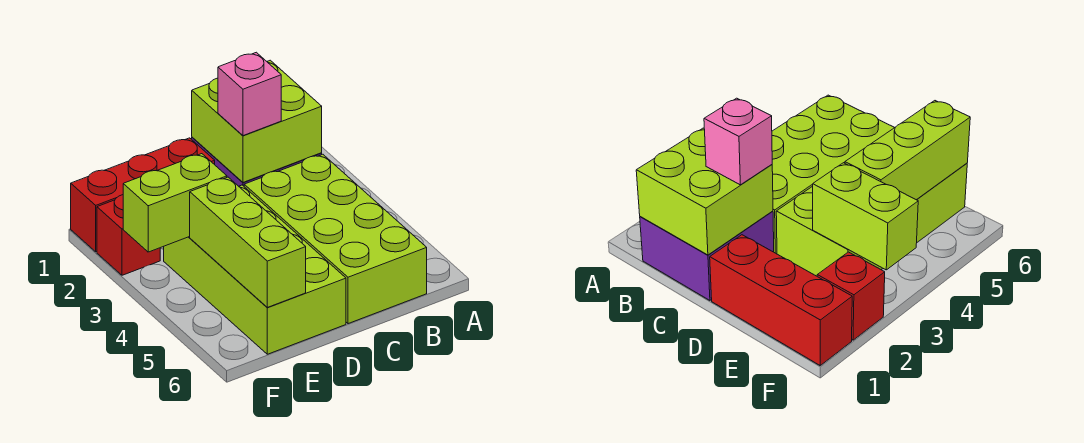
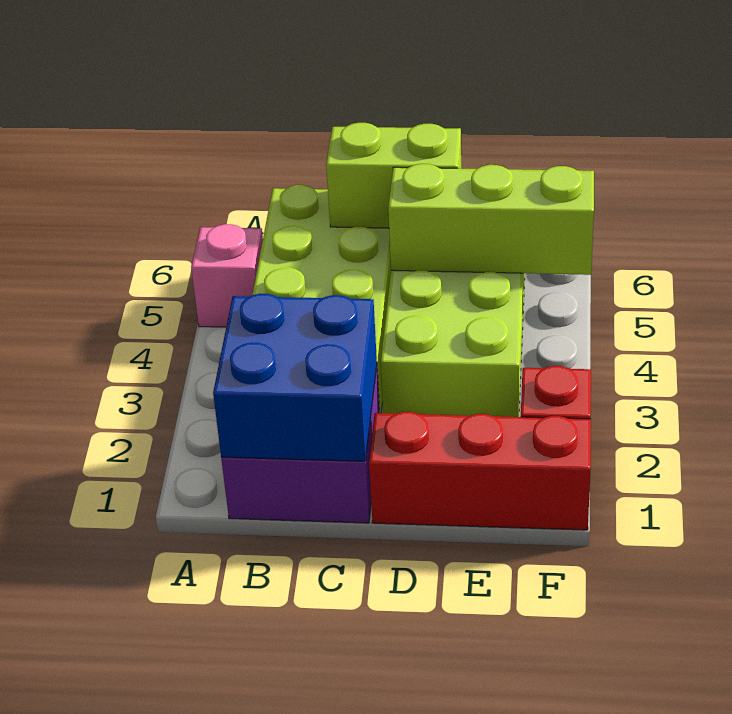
lime brick B1:C2 level 2 -> blue brick B1:C2 level 2
pink brick C2 level 3 -> pink brick A5 level 1
lime brick E3:F3 level 2 -> lime brick C6:D6 level 2
lime brick E4:E6 level 2 -> lime brick D5:F5 level 2

